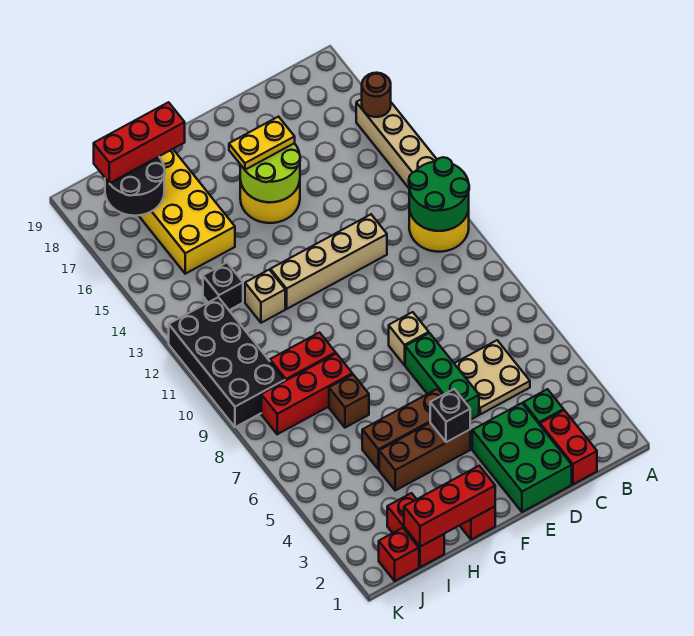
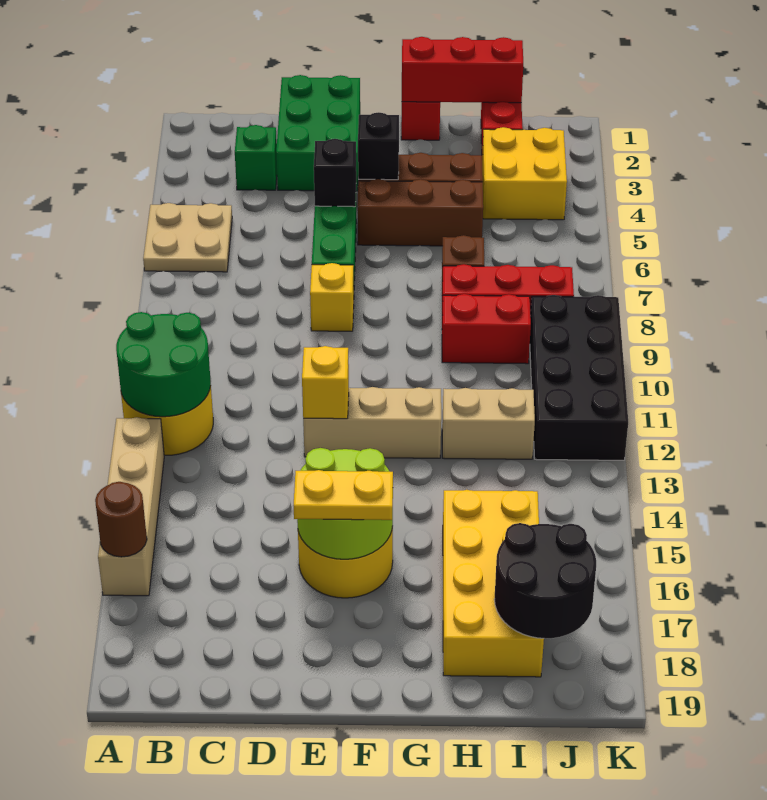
red brick C1:C2 level 1 -> none
tan plate C5:D6 level 1 -> tan plate A5:B6 level 1
tan brick D12:G12 level 1 -> tan brick E12:G12 level 1
tan brick E8 level 1 -> yellow brick E8 level 1
none -> yellow brick E12 level 2
tan brick H12 level 1 -> tan brick H12:I12 level 1
red brick H18:J18 level 3 -> none
none -> yellow brick I3:J4 level 1
black brick I13 level 1 -> black brick E5 level 2
red brick J1 level 1 -> none

